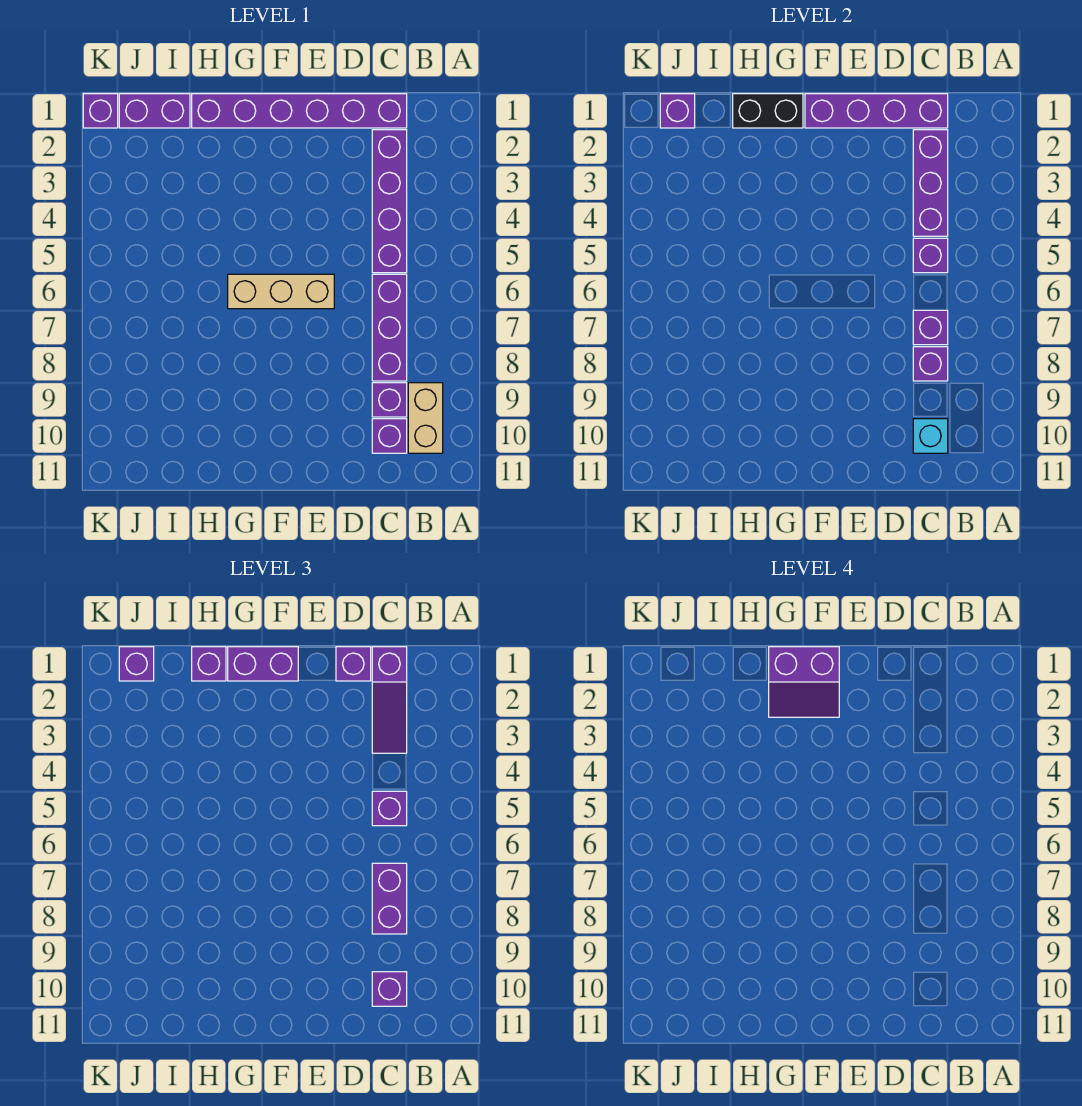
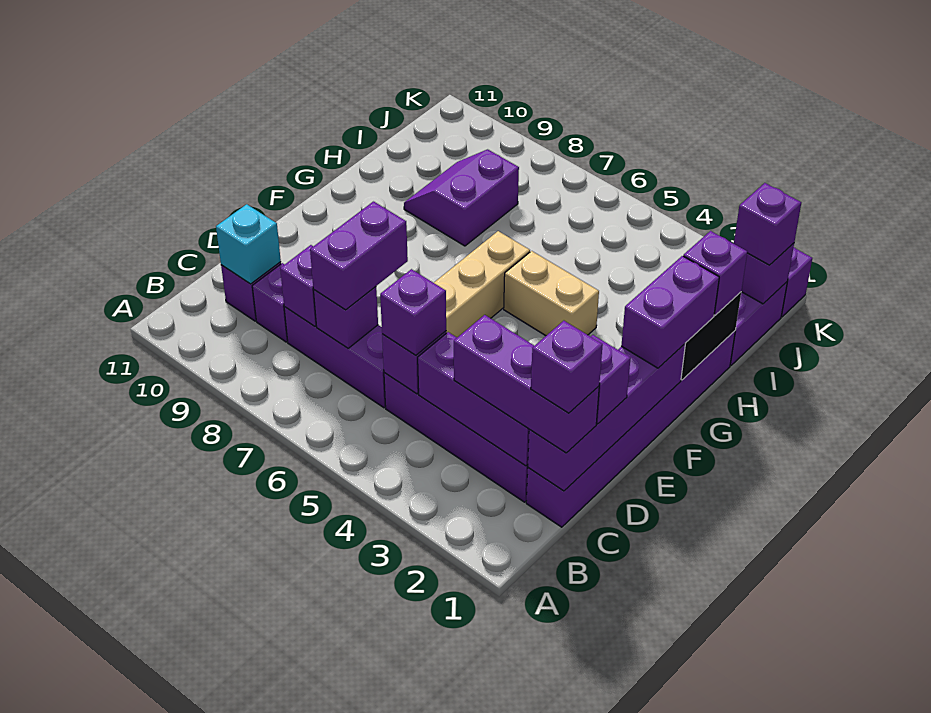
tan brick B9:B10 level 1 -> tan brick G4:G5 level 1
purple slope C1:C3 level 3 top 1 -> purple brick C1:C3 level 3
purple brick C7:C8 level 3 -> purple brick C7:D7 level 3
purple brick C10 level 3 -> purple brick C1 level 4
purple slope F1:G2 level 4 top 1 -> purple slope H8:I9 level 1 top 8

